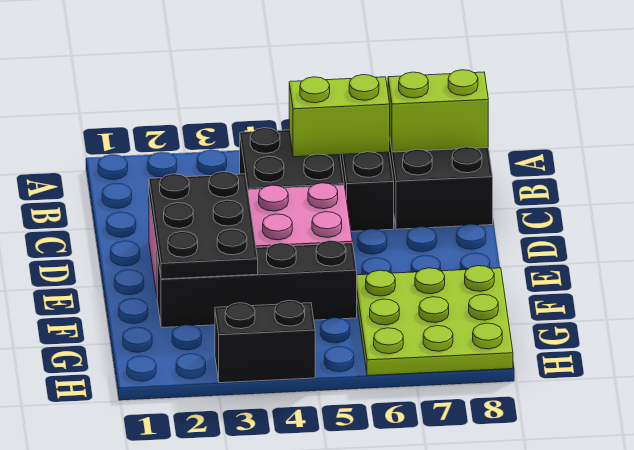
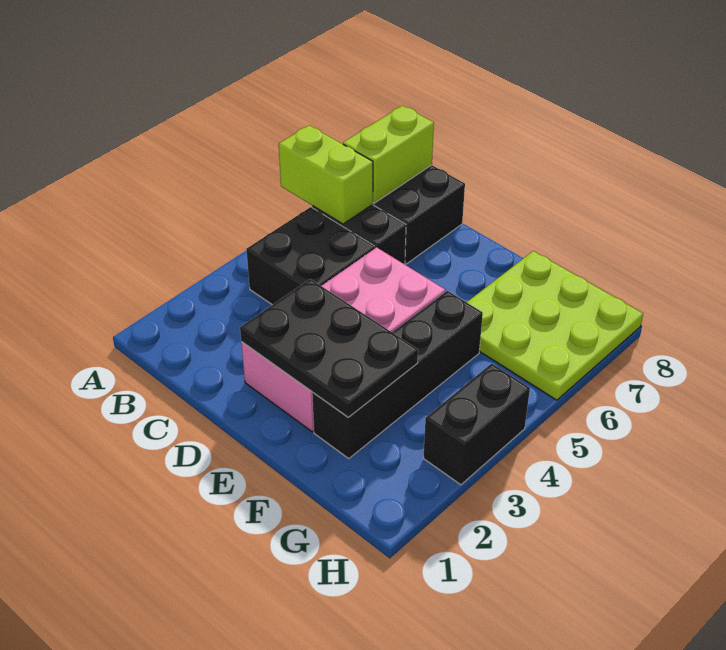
lime brick B5:B6 level 2 -> lime brick A6:B6 level 2

